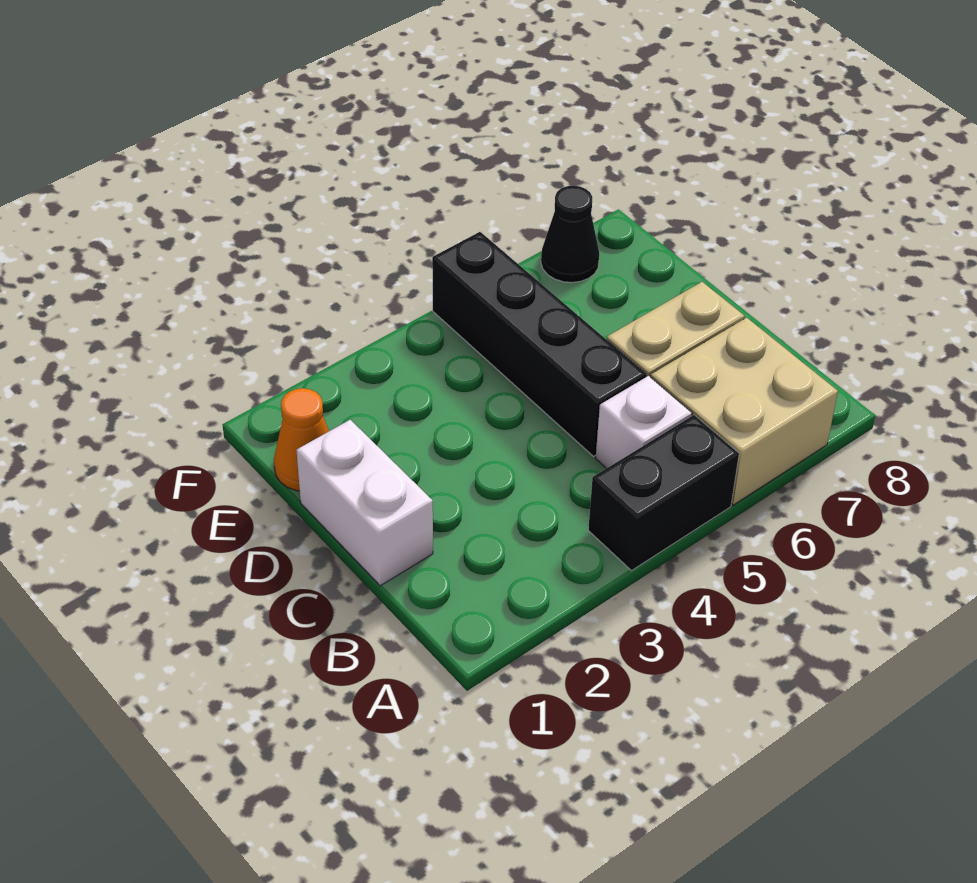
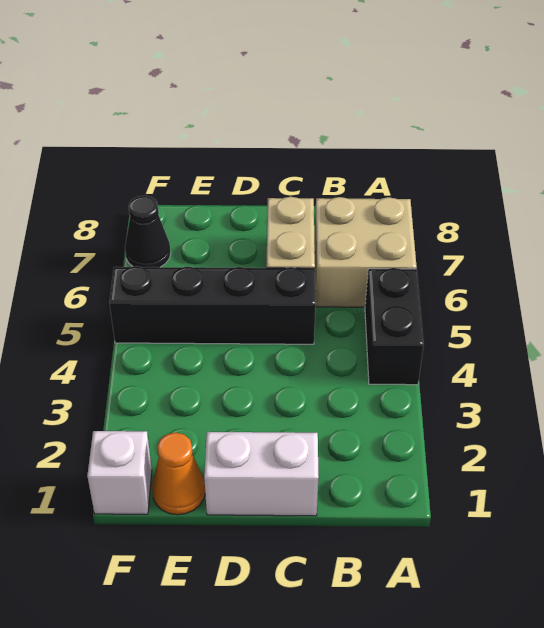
white brick B5 level 1 -> white brick F1 level 1

